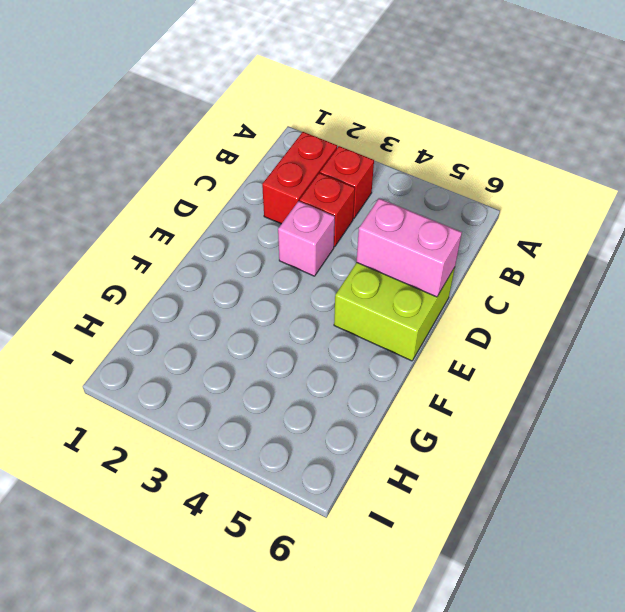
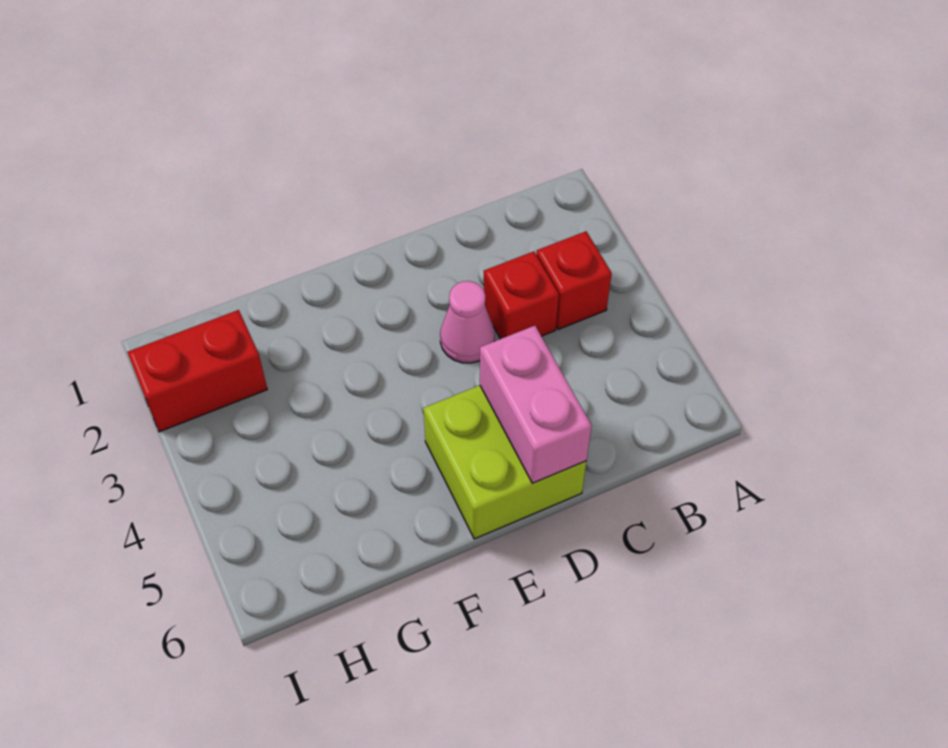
red brick B2:C2 level 1 -> red brick H2:I2 level 1
pink brick D3 level 1 -> pink cone D3 level 1

